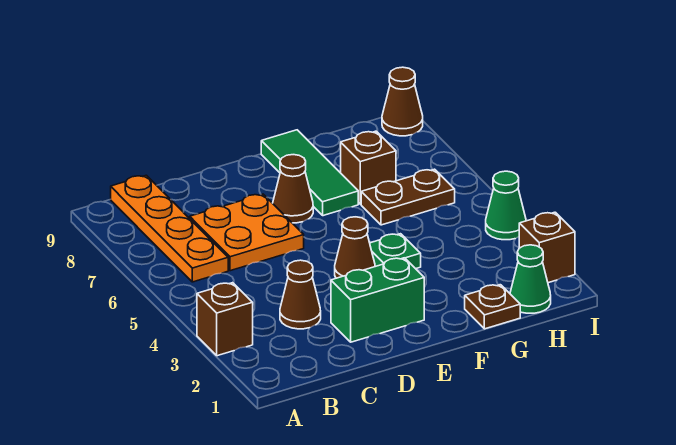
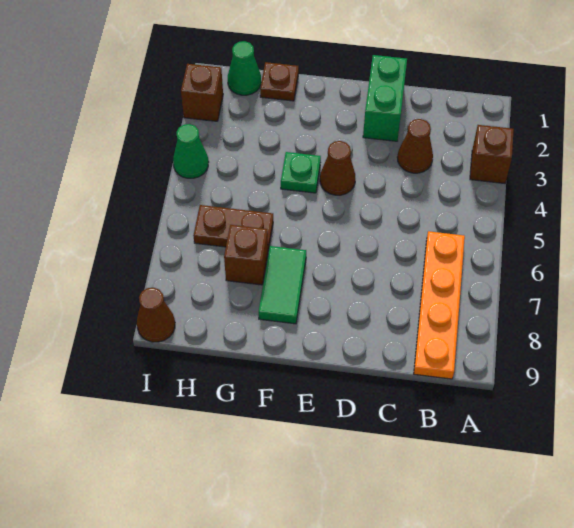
orange plate C6:D7 level 1 -> none
green brick D2:E2 level 1 -> green brick D1:D2 level 1
brown cone E7 level 1 -> none
green tile F7:F9 level 1 -> green tile F7:F8 level 1

